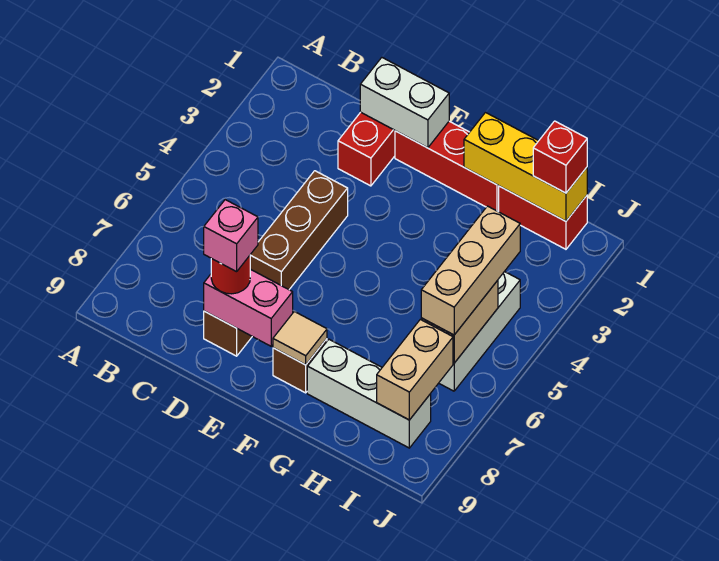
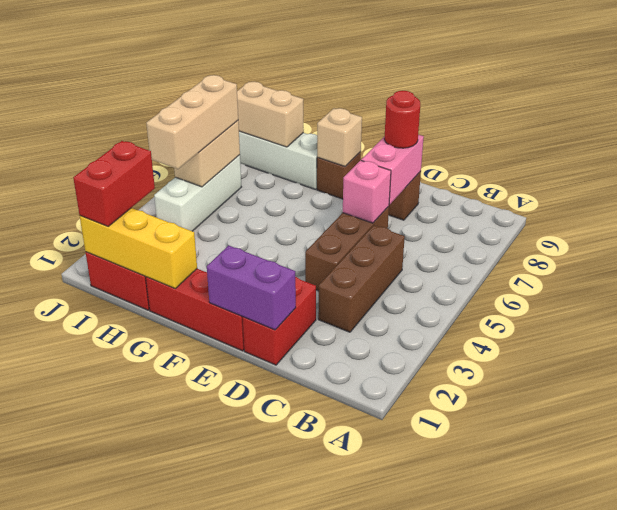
none -> brown brick C3:C5 level 1
white brick D1:E1 level 2 -> purple brick D1:E1 level 2
pink brick D8:E8 level 2 -> pink brick D7:D8 level 2
pink brick D8 level 4 -> pink brick D6 level 2
tan tile F8 level 2 -> tan brick F8 level 2
red brick I1 level 3 -> red brick I1:I2 level 3
tan brick I7:I8 level 2 -> tan brick H8:I8 level 2

